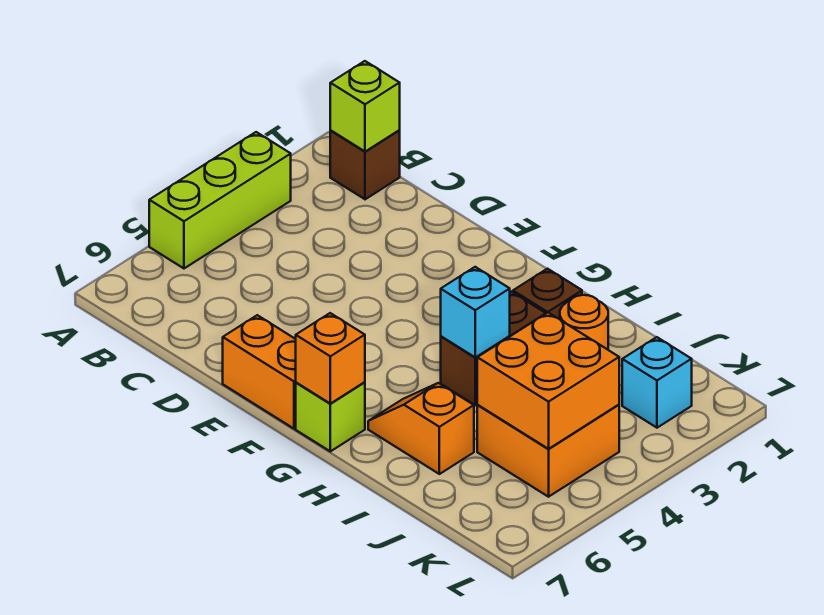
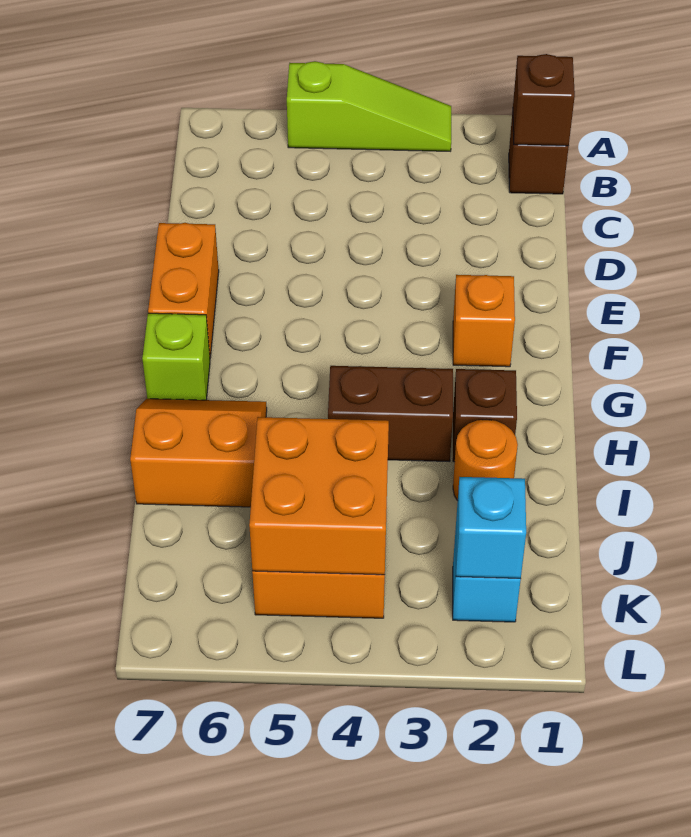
lime brick A3:A5 level 1 -> lime slope A3:A5 level 1 top 5
lime brick B1 level 2 -> brown brick B1 level 2
orange brick G7 level 2 -> orange brick F2 level 1
cyan brick H4 level 2 -> cyan brick K2 level 2
orange slope H6:I6 level 1 top I -> orange slope H6:I7 level 1 top I

